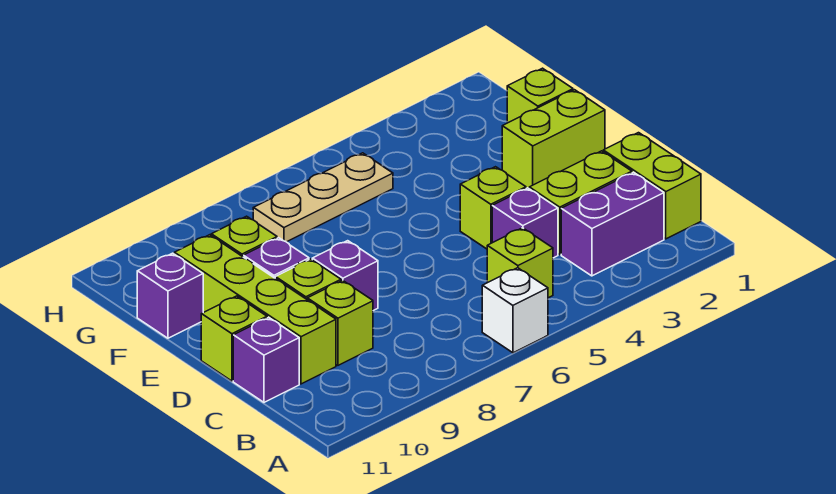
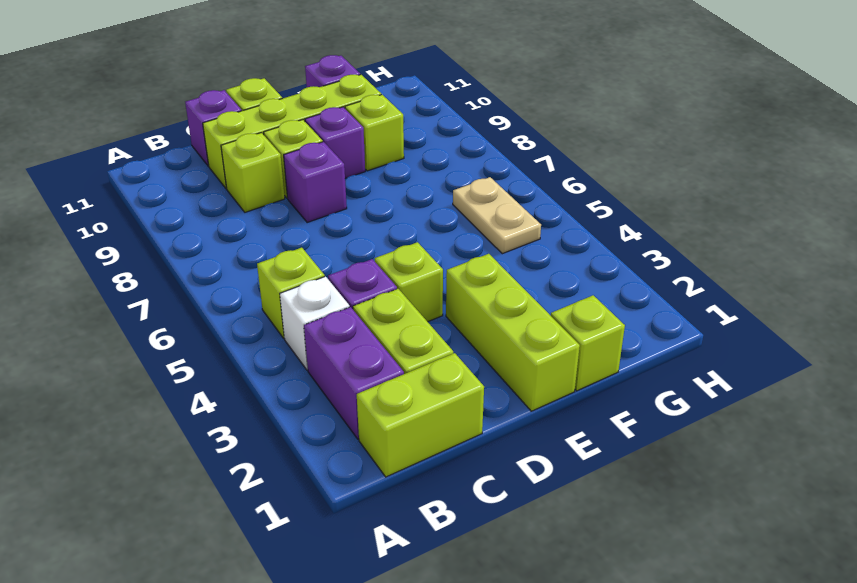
white brick A6 level 1 -> white brick B4 level 1
lime brick E1:E2 level 1 -> lime brick E1:E3 level 1
tan plate G5:G7 level 1 -> tan plate G5:G6 level 1

